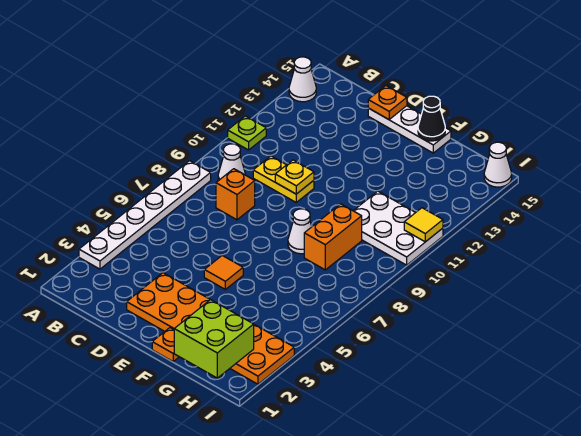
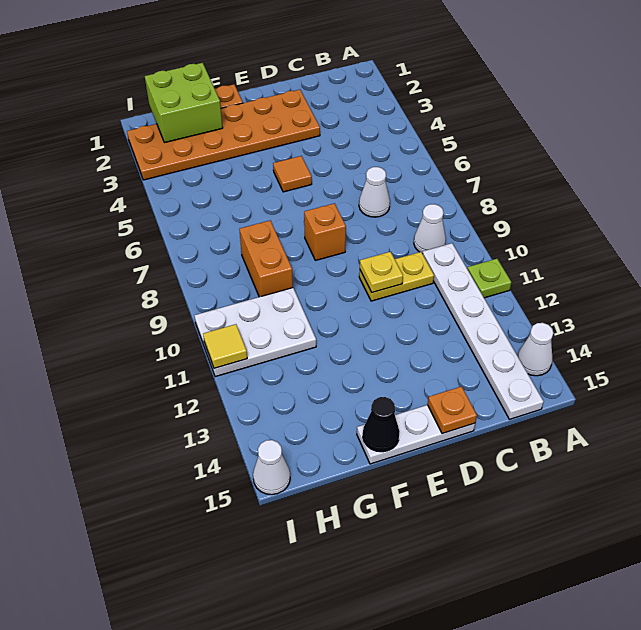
white plate A3:A8 level 1 -> white plate B10:B15 level 1
orange brick C8 level 1 -> orange brick E8 level 1
white cone F8 level 1 -> white cone C7 level 1

